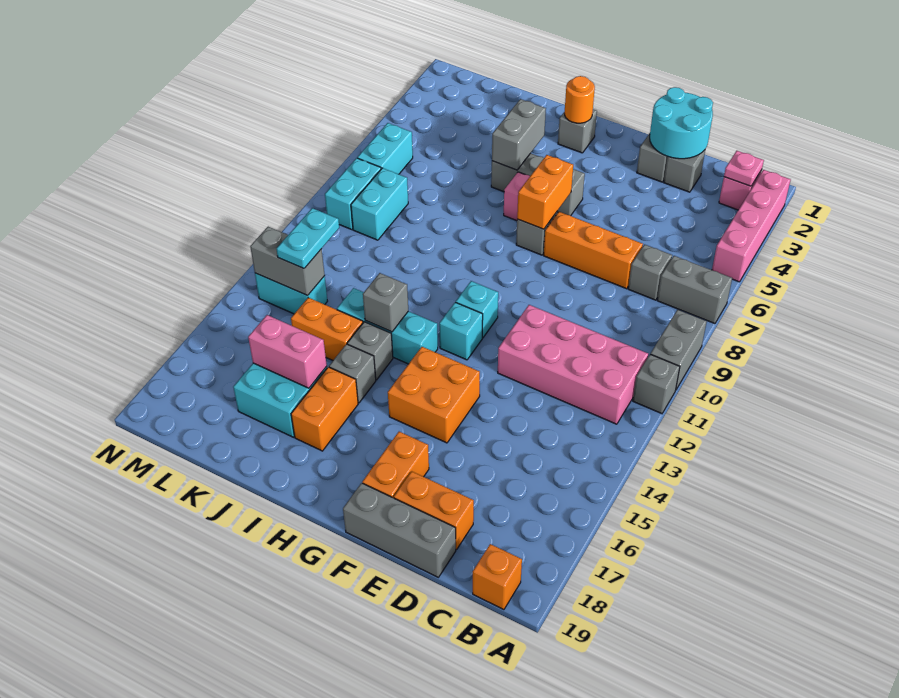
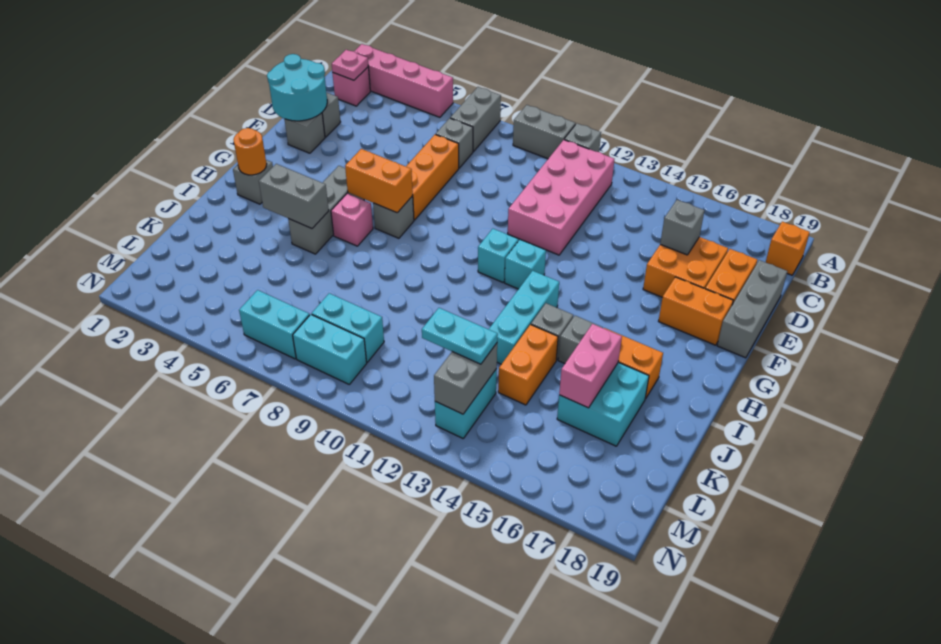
orange brick F14:G15 level 1 -> orange brick D16:E17 level 1
grey brick I13 level 2 -> grey brick D16 level 2

